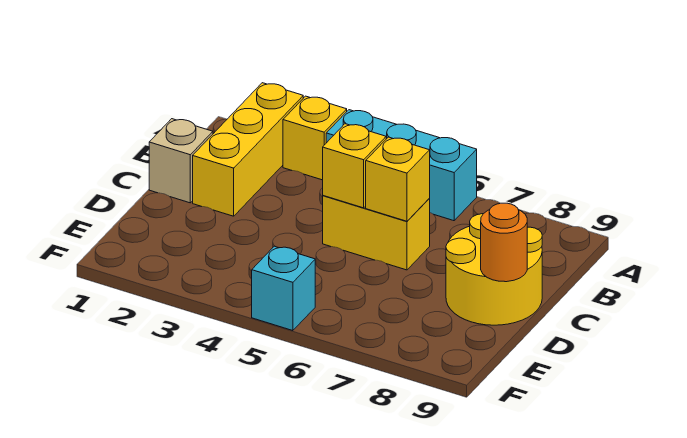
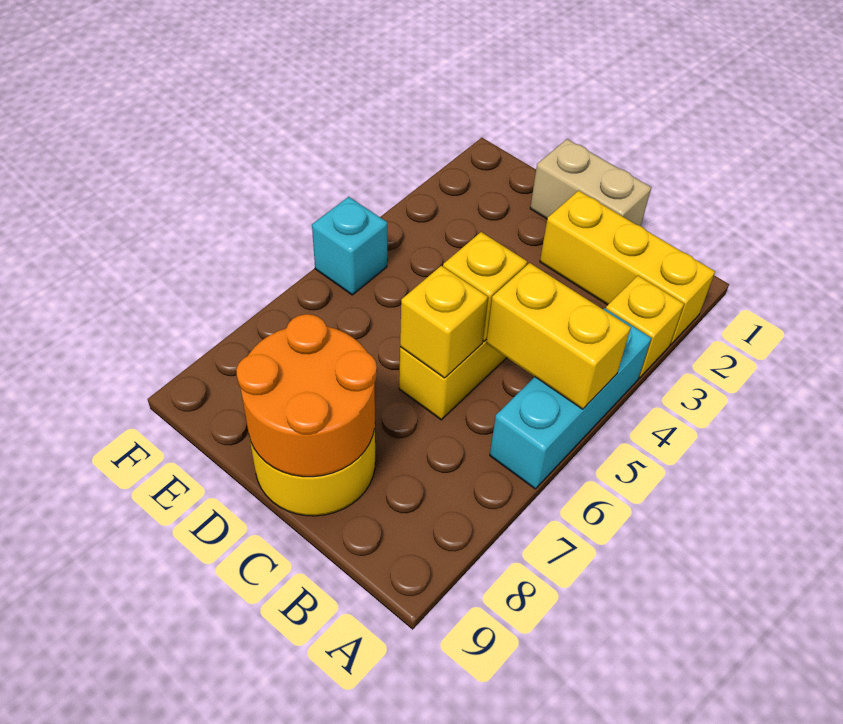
none -> yellow brick A5:B5 level 2
tan brick C1 level 1 -> tan brick C1:D1 level 1
orange round brick D9 level 2 -> orange round brick C8:D9 level 2

